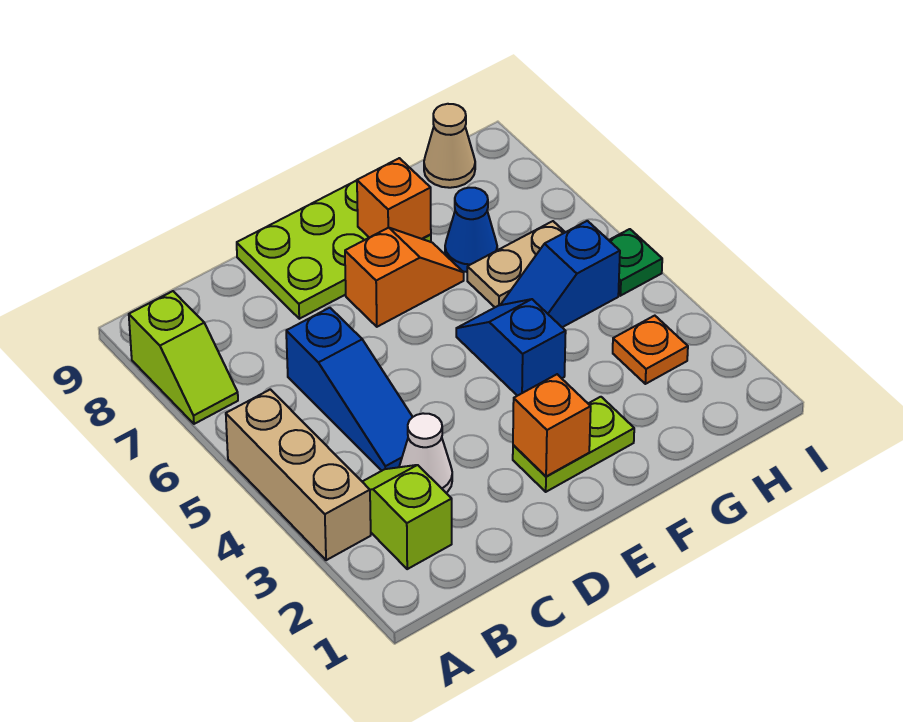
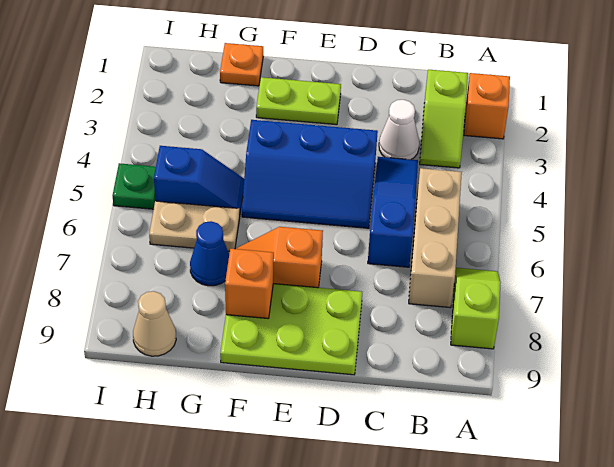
tan brick A3:A5 level 1 -> tan brick B5:B7 level 1
orange brick E2 level 2 -> orange brick A2 level 1
blue slope F4:F5 level 1 top 4 -> blue slope D4:F5 level 1 top 4
orange plate H3 level 1 -> orange plate G1 level 1

